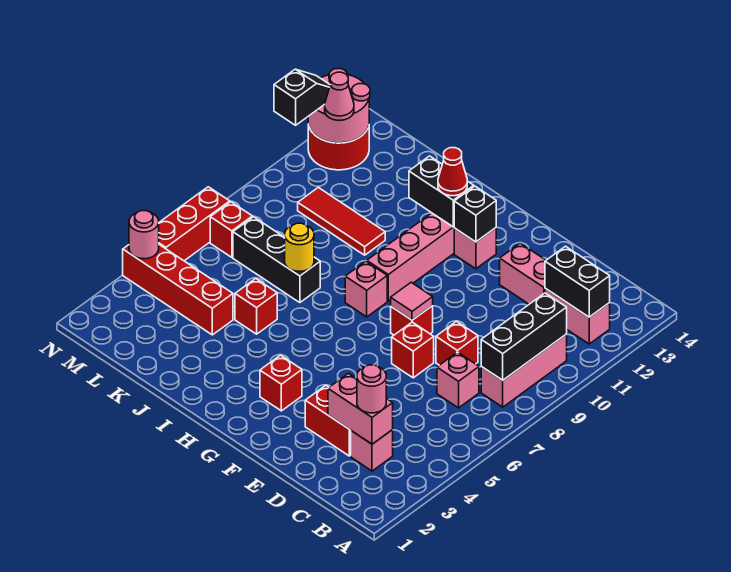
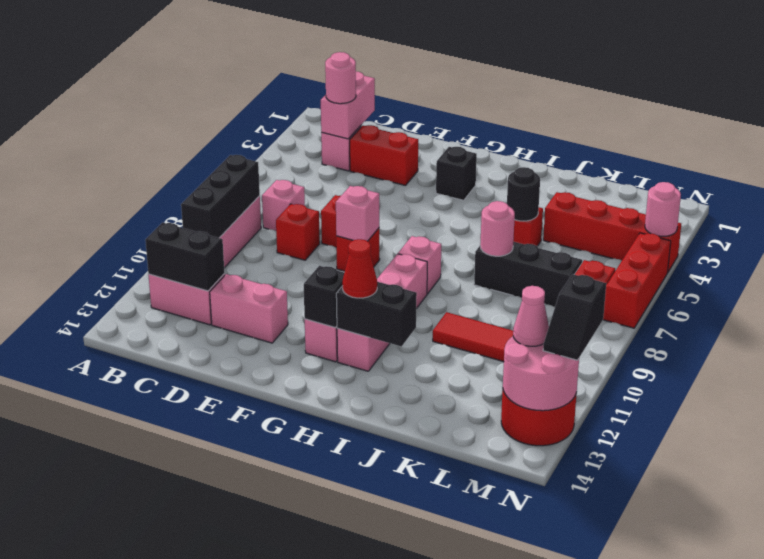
pink brick C3:D3 level 2 -> pink brick C2:C3 level 2
pink tile F8 level 2 -> pink brick F8 level 2
red brick G3 level 1 -> black brick G3 level 1
none -> black round brick J5 level 2
yellow round brick J7 level 2 -> pink round brick J7 level 2

